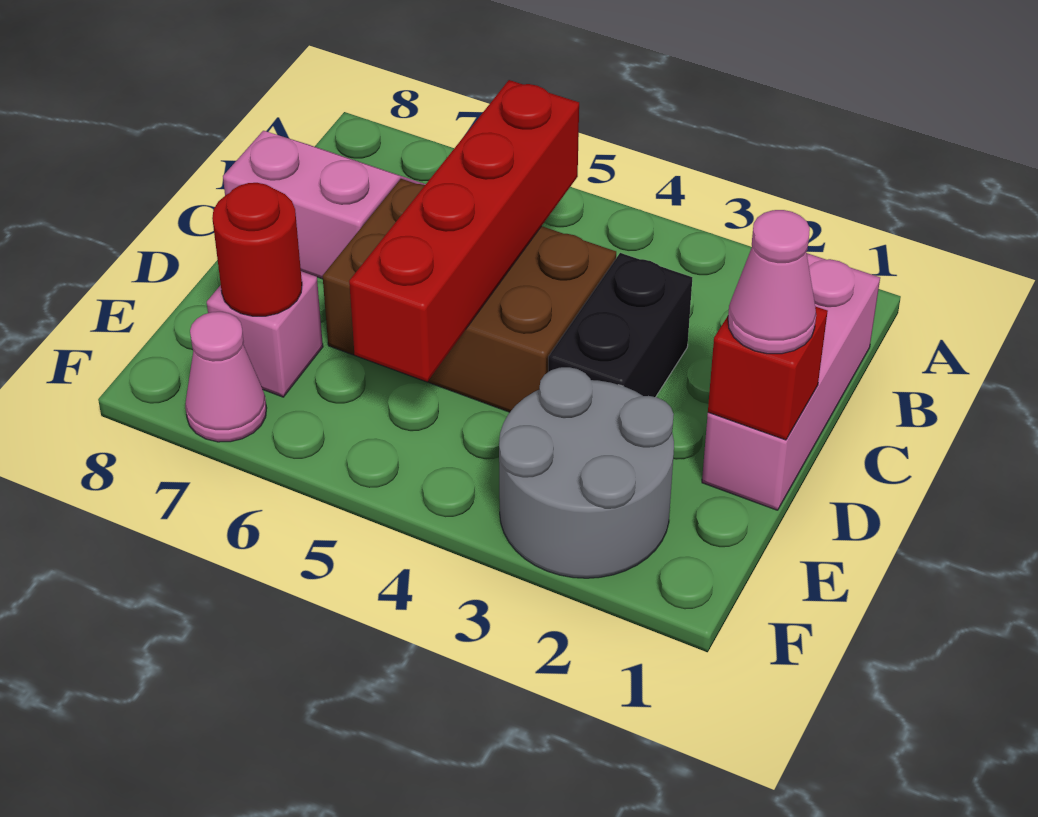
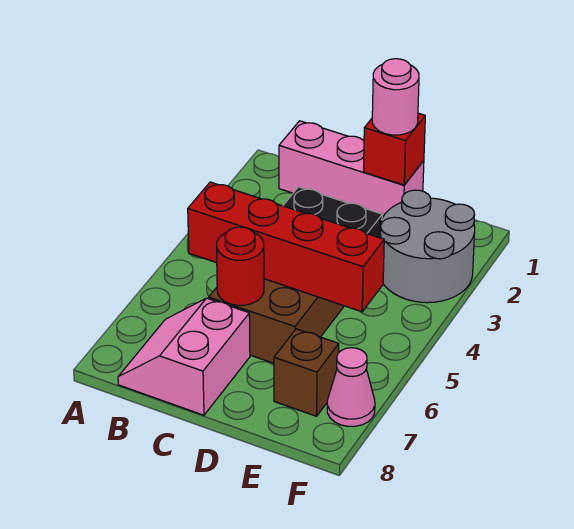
pink cone D1 level 3 -> pink round brick D1 level 3
pink brick E7 level 1 -> brown brick E7 level 1
red round brick E7 level 2 -> red round brick C6 level 2

